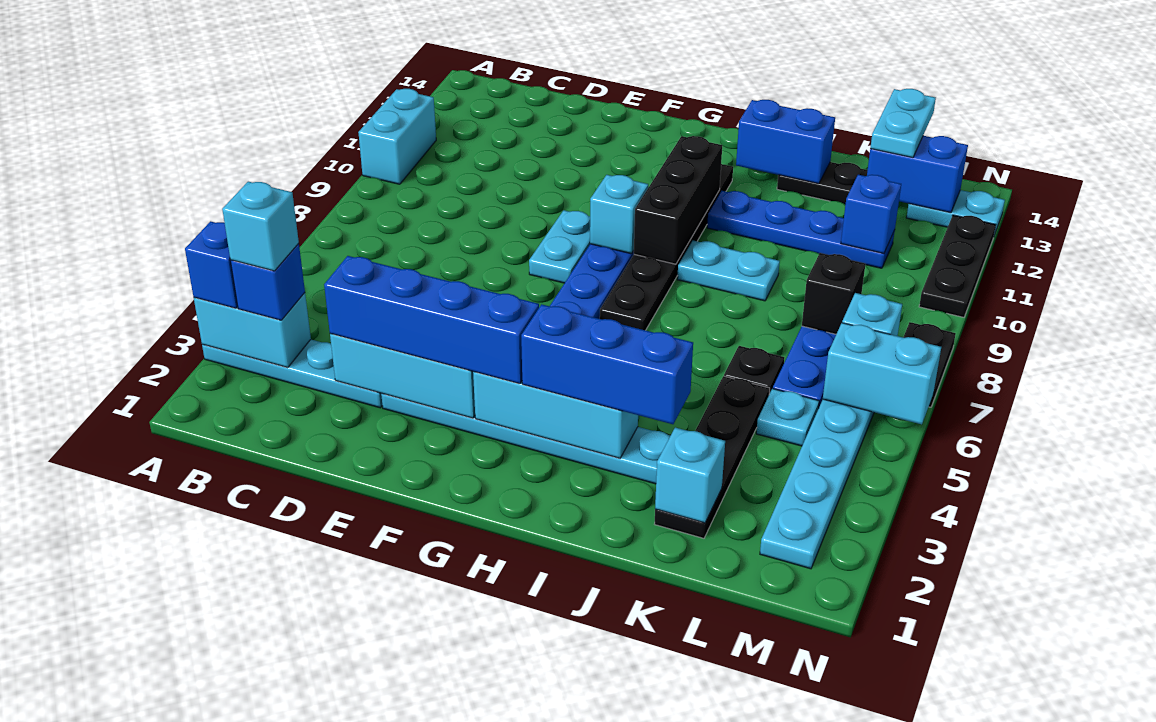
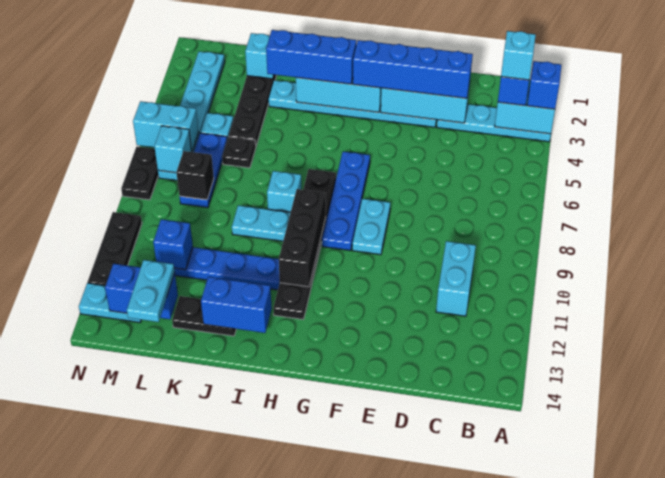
cyan brick A10:A11 level 1 -> cyan brick C10:C11 level 1
cyan brick G9 level 2 -> cyan brick I8 level 1

